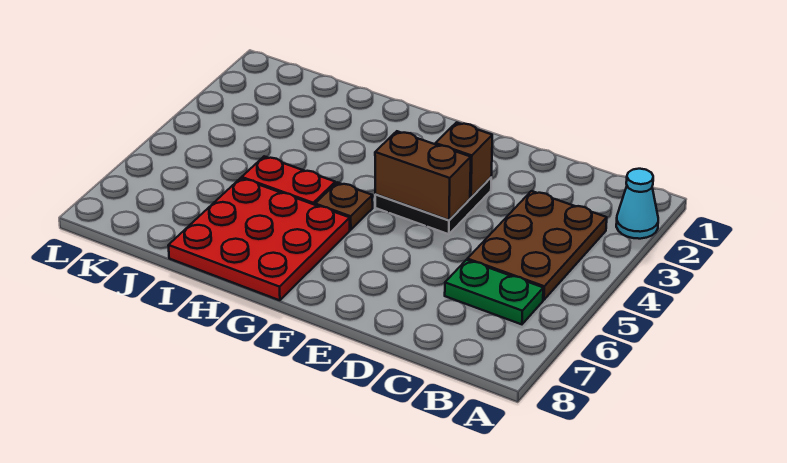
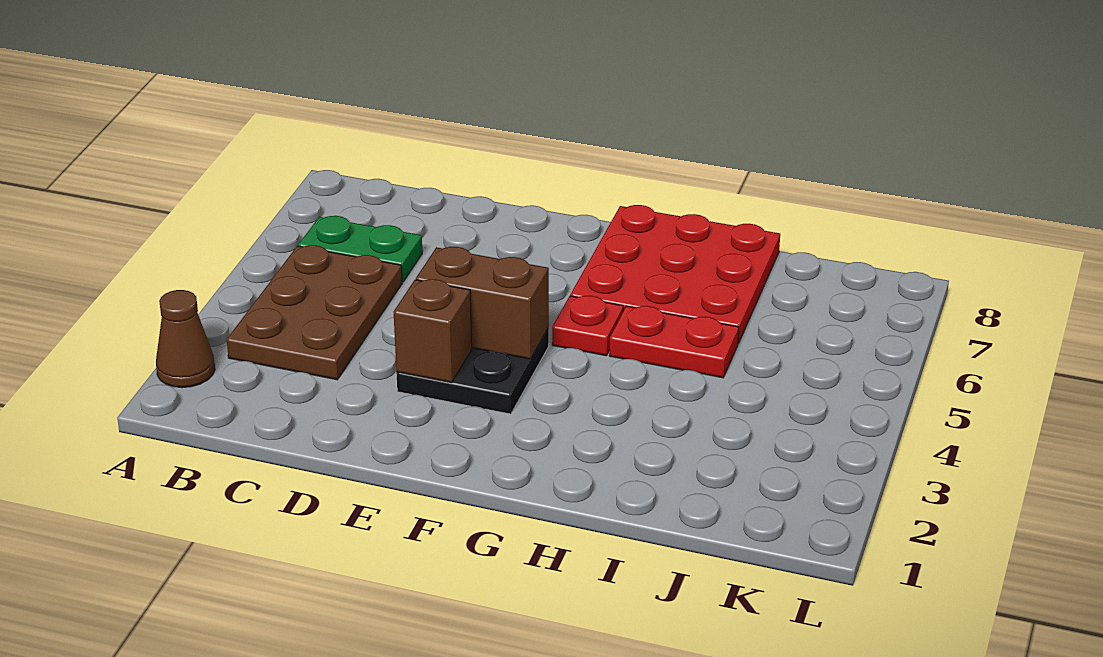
cyan cone A2 level 1 -> brown cone A2 level 1
brown plate G5 level 1 -> red plate G5 level 1

